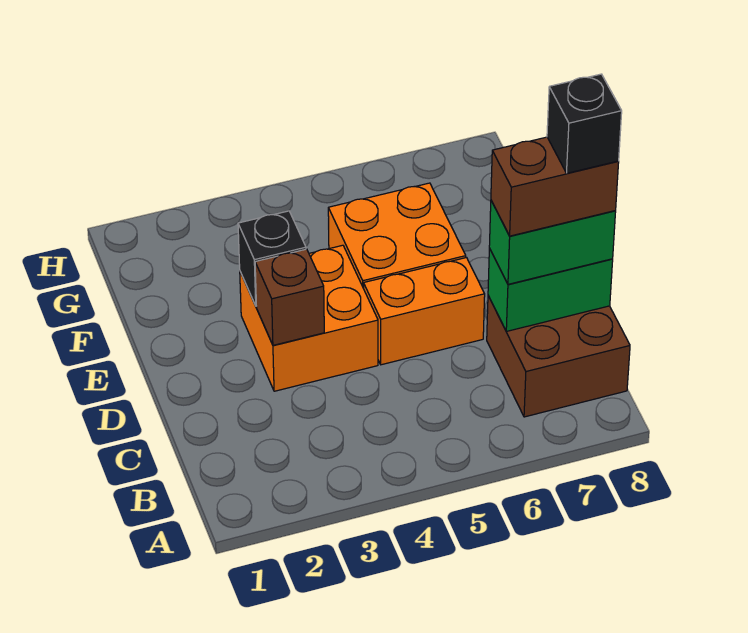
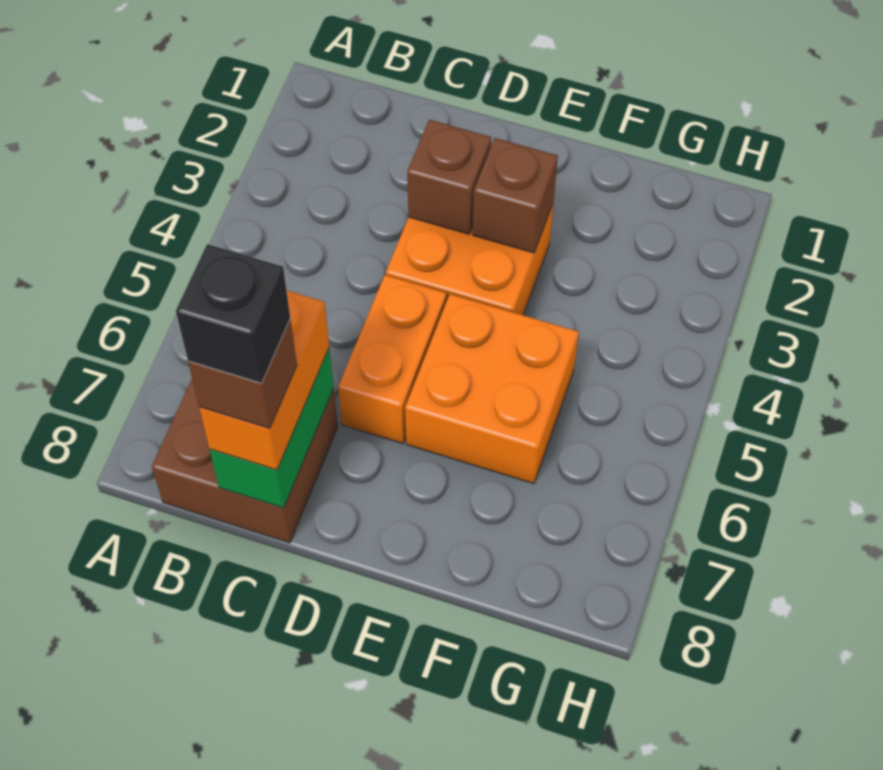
green brick C7:C8 level 3 -> orange brick C7:C8 level 3
brown brick C7:C8 level 4 -> brown brick C8 level 4
black brick E3 level 2 -> brown brick E3 level 2

